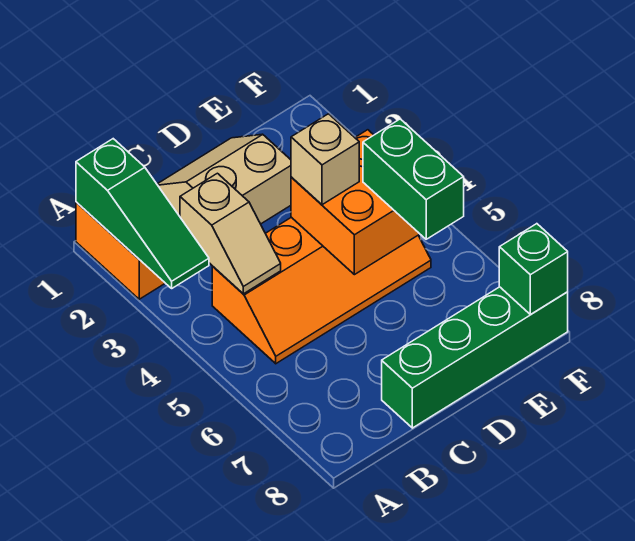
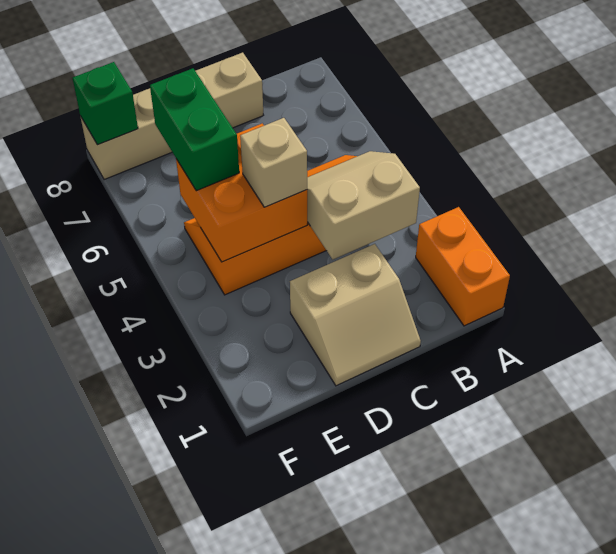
green slope A1:A3 level 2 top 1 -> none
tan slope B3:B4 level 2 top 3 -> tan slope B3:C4 level 2 top 3
green brick C8:F8 level 1 -> tan brick C8:F8 level 1

